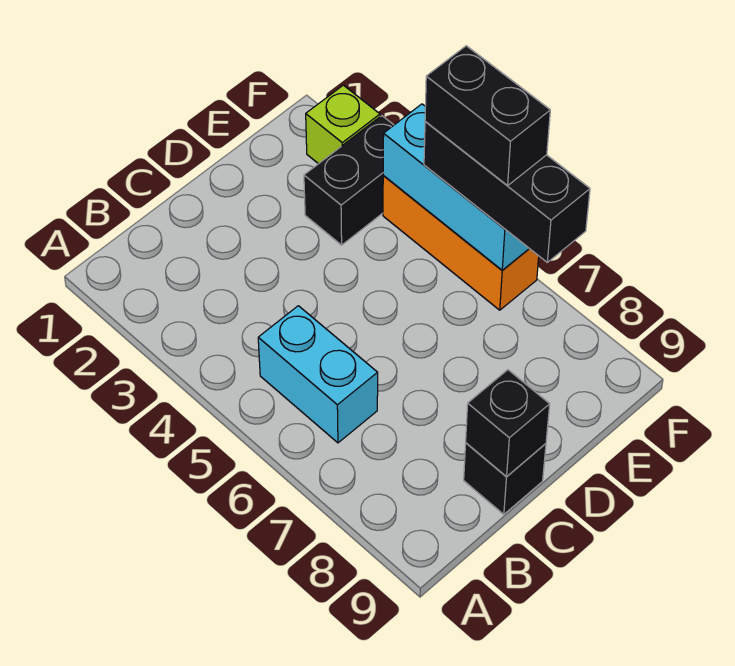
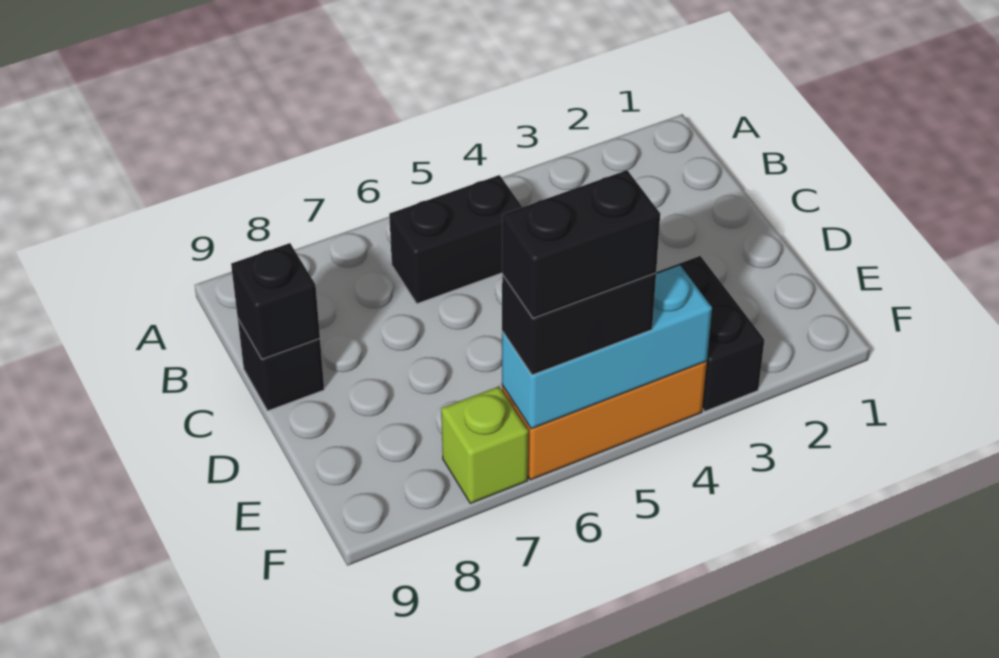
cyan brick B5:B6 level 1 -> black brick B5:B6 level 1
lime brick F2 level 1 -> lime brick F7 level 1
black brick F5:F7 level 3 -> black brick F5:F6 level 3

